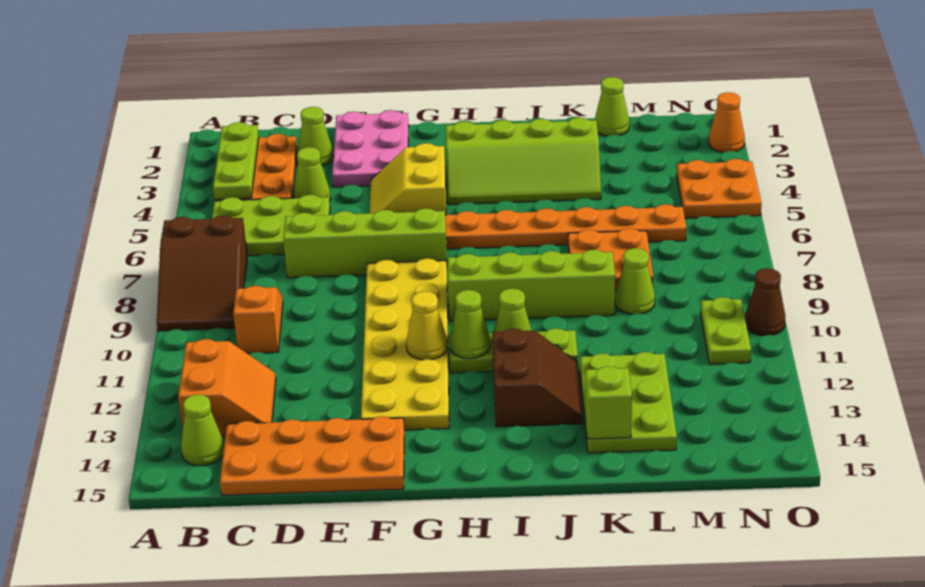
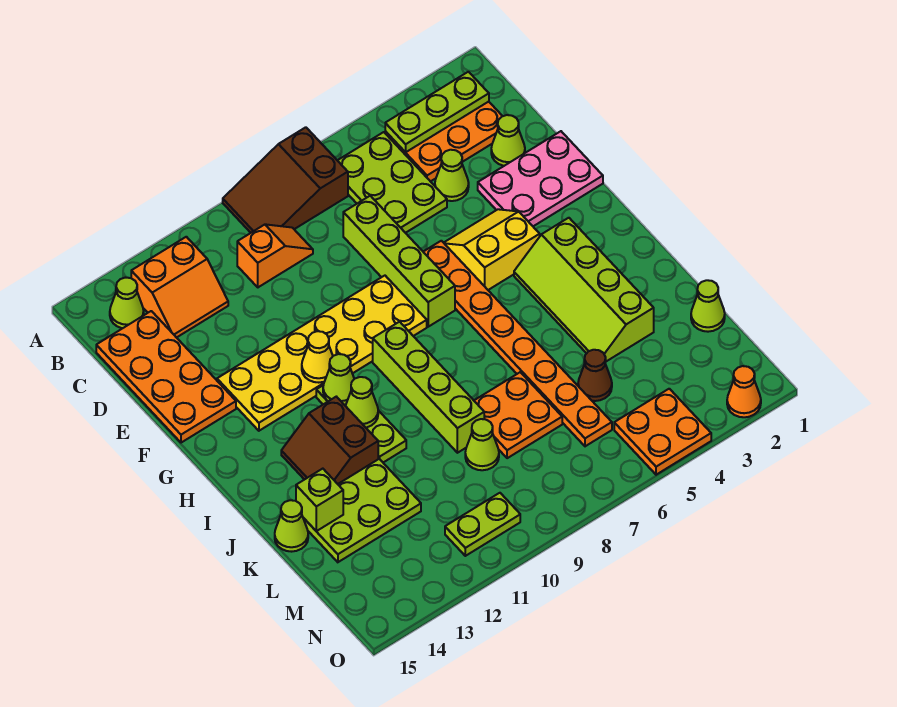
brown slope I12:J13 level 1 top I -> brown slope I12:J13 level 1 top 12
none -> lime cone K15 level 1
brown cone O10 level 1 -> brown cone L5 level 1

